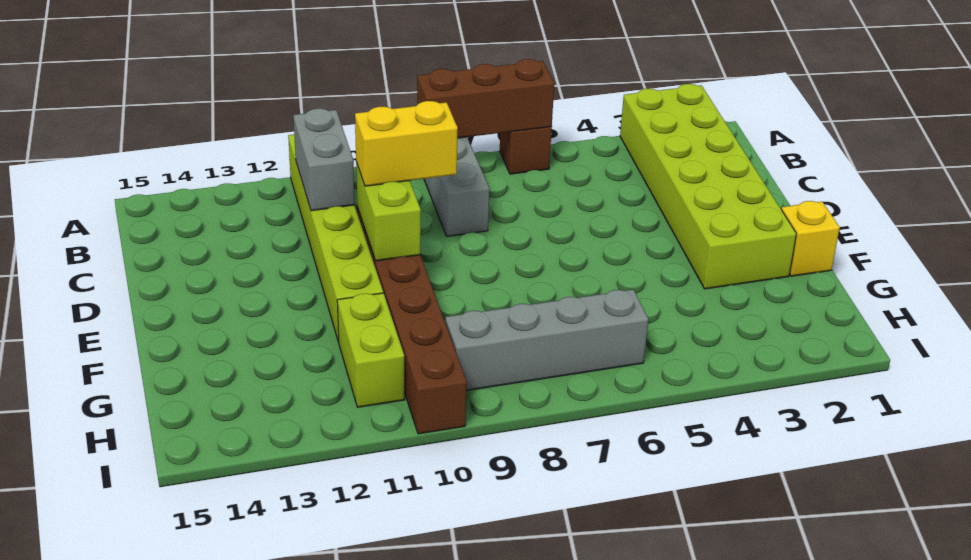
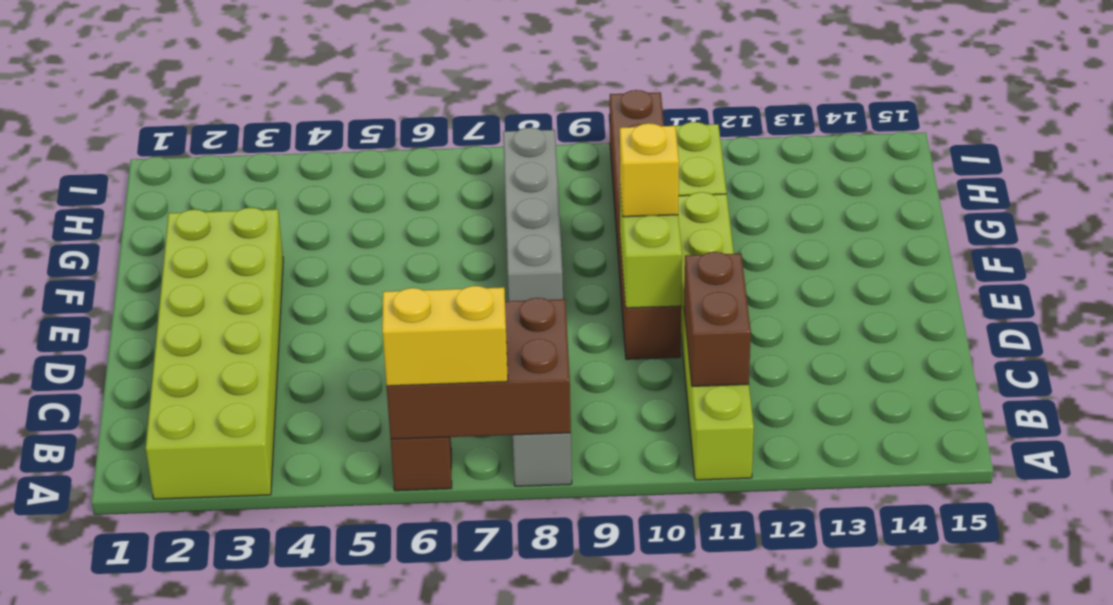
brown brick A6:A8 level 2 -> brown brick A6:B8 level 2
grey brick B11:C11 level 2 -> brown brick B11:C11 level 2
yellow brick D9:D10 level 3 -> yellow brick A6:A7 level 3
yellow brick F1 level 1 -> yellow brick E10 level 3
grey brick H6:H9 level 1 -> grey brick E8:H8 level 1

